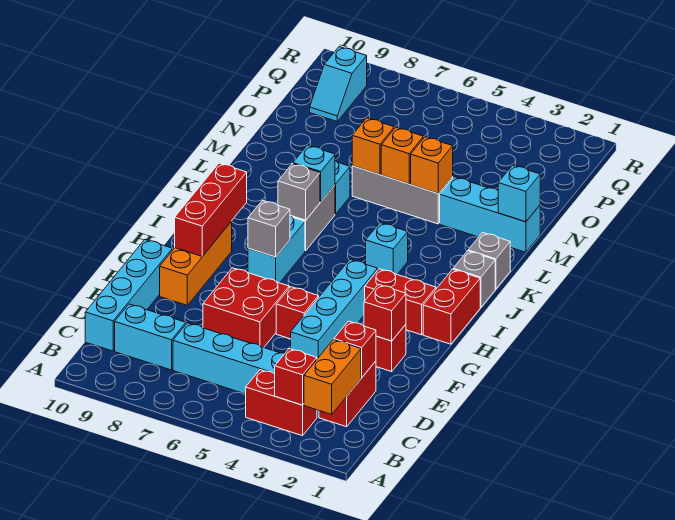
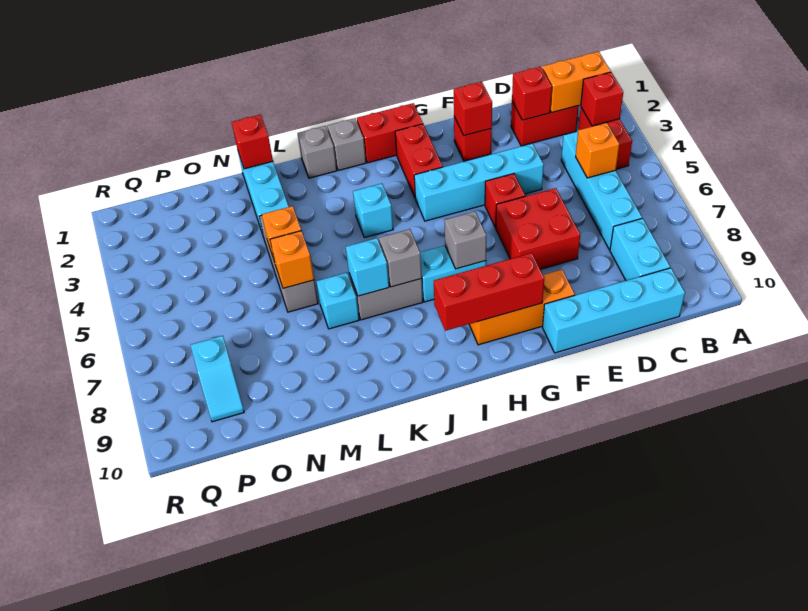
cyan brick M1 level 2 -> red brick M1 level 2
orange brick M4 level 2 -> orange brick C5 level 2
cyan slope P9:Q9 level 1 top Q -> cyan slope P8:P9 level 1 top 8

